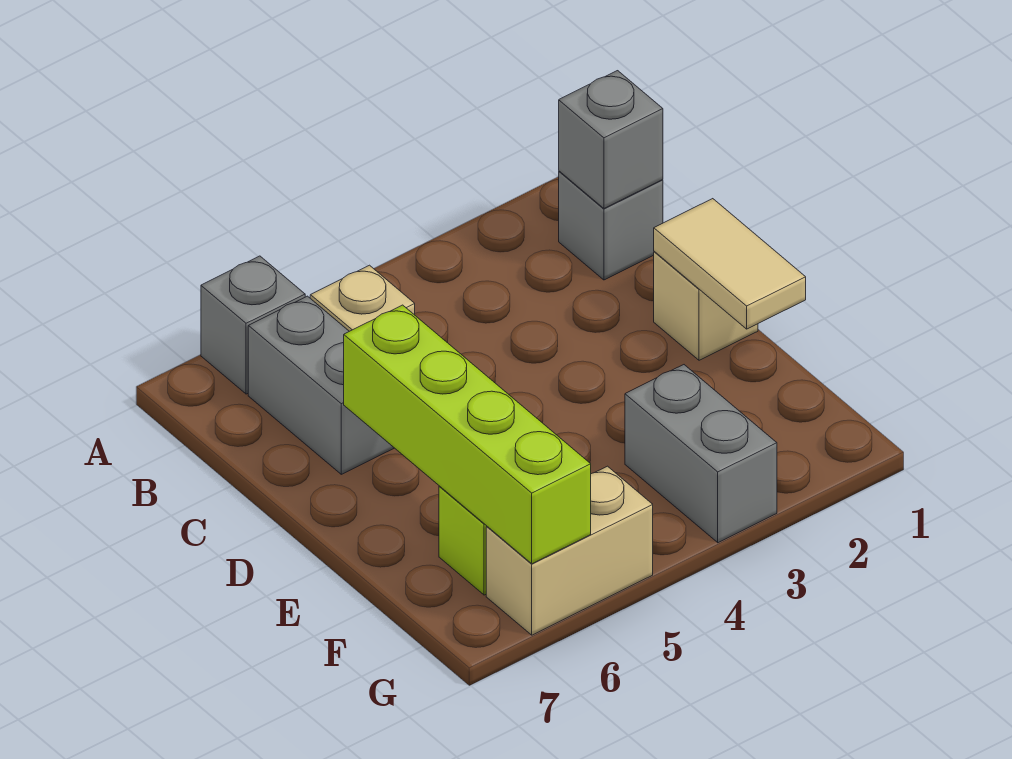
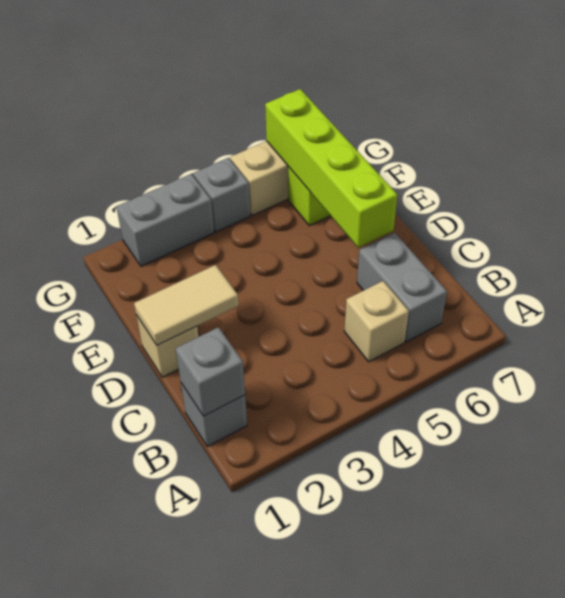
grey brick A6 level 1 -> grey brick G4 level 1
tan tile D1:E1 level 2 -> tan tile D1:D2 level 2
grey brick F3:G3 level 1 -> grey brick G2:G3 level 1

